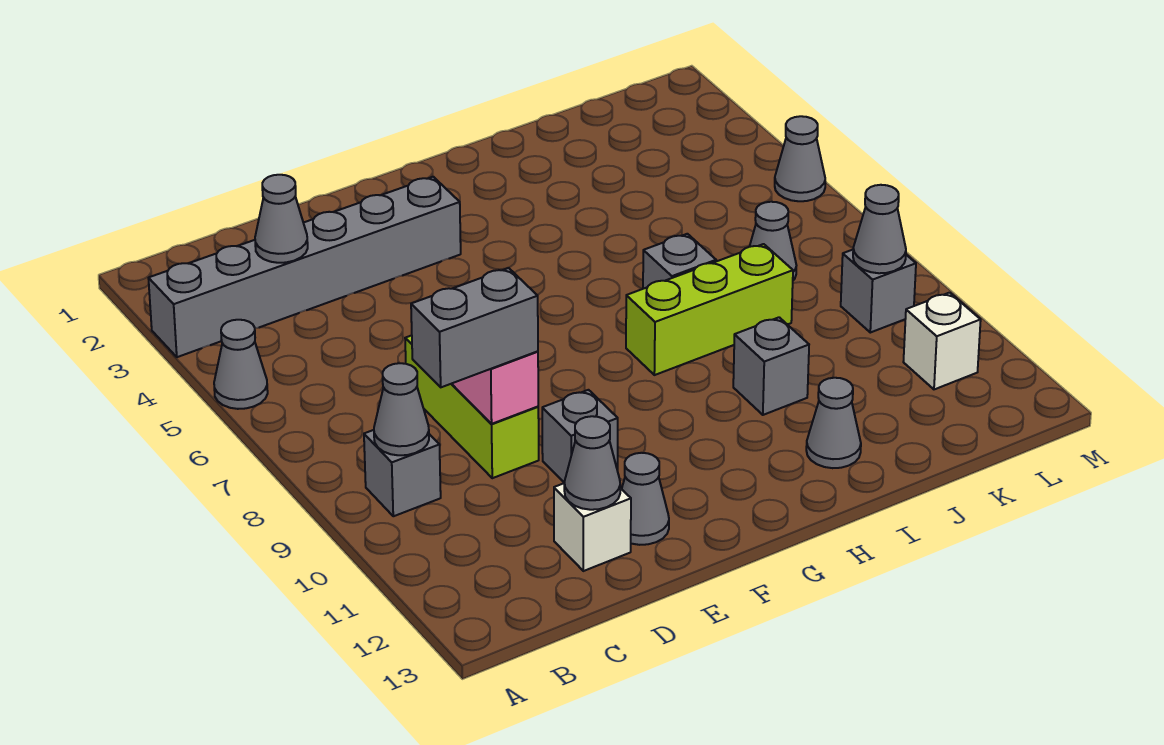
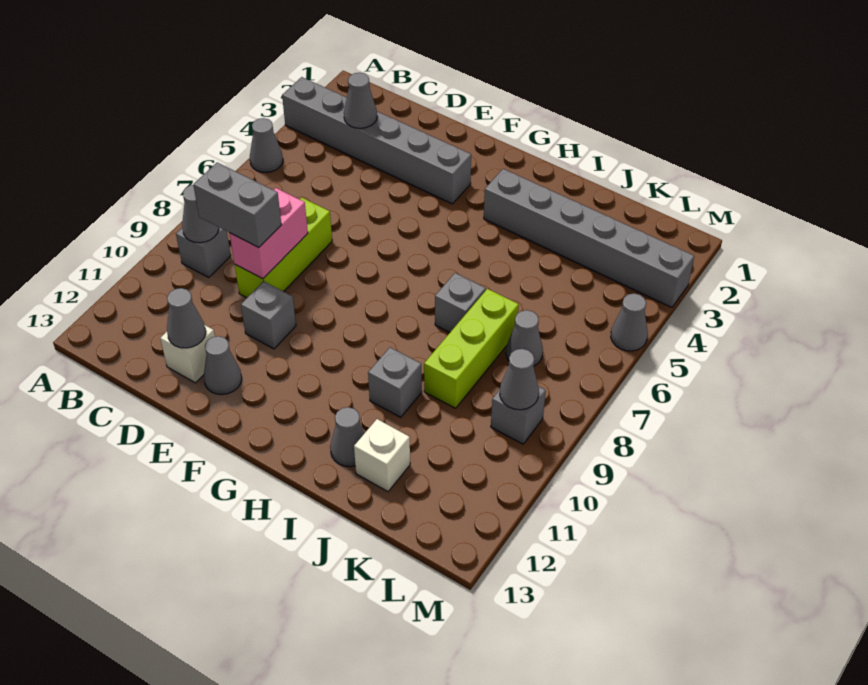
none -> grey brick H3:M3 level 1
lime brick H8:J8 level 1 -> lime brick J7:J9 level 1
white brick L11 level 1 -> white brick J12 level 1

